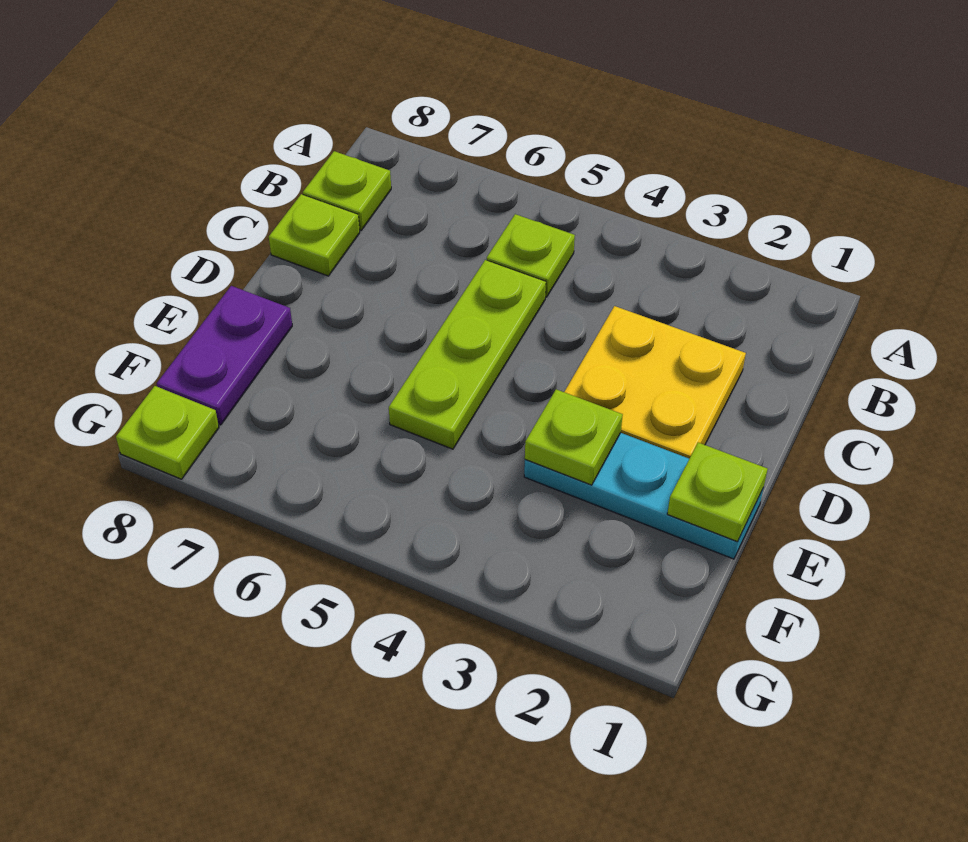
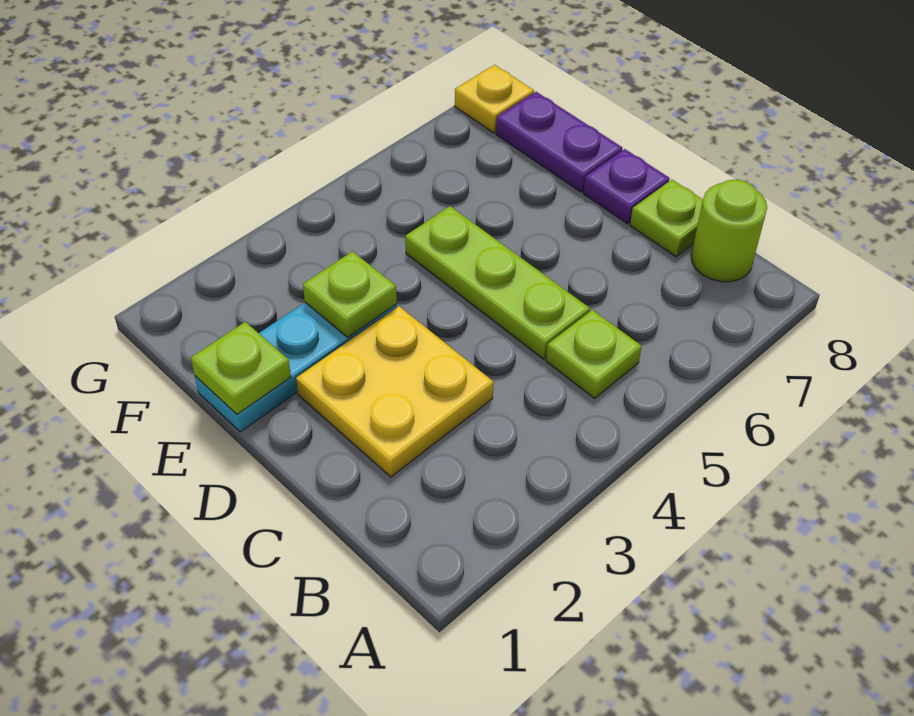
lime plate B8 level 1 -> lime round brick B8 level 1
none -> purple plate D8 level 1
lime plate G8 level 1 -> yellow plate G8 level 1

